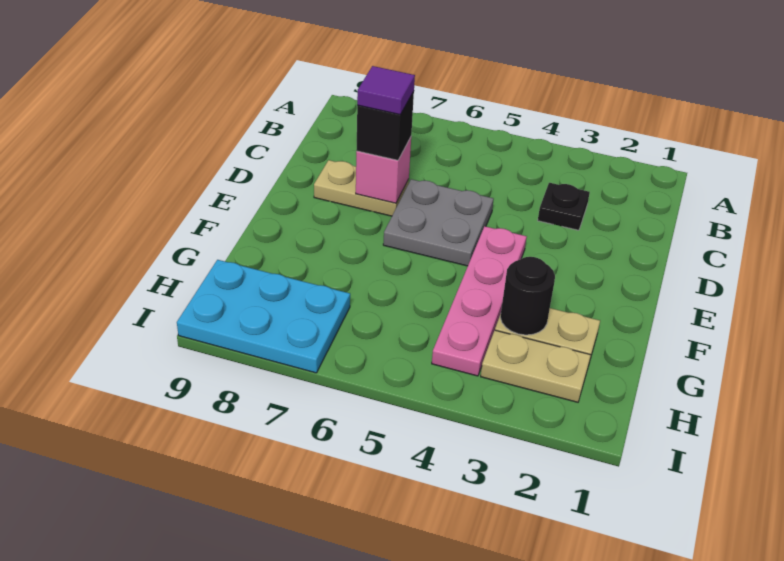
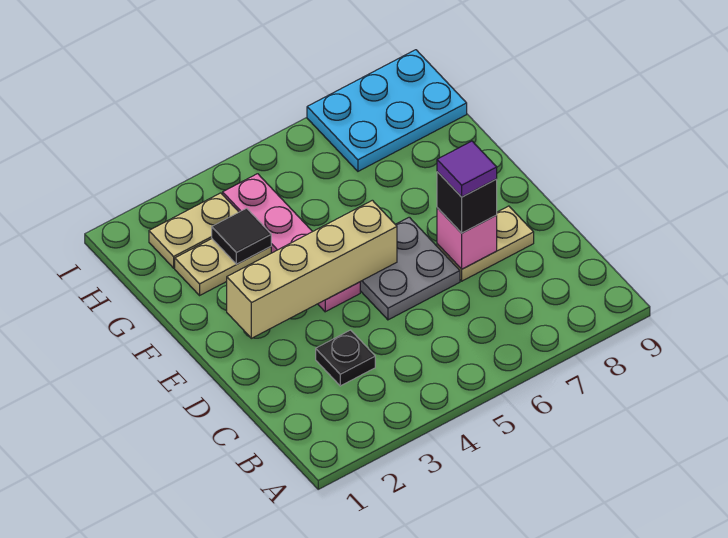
none -> tan brick E2:E5 level 2
black round brick G3 level 2 -> black tile G3 level 2

